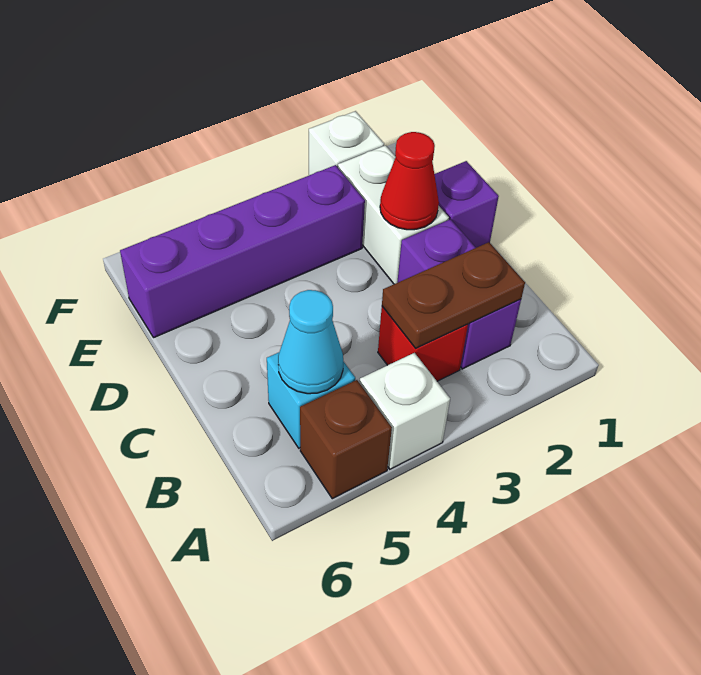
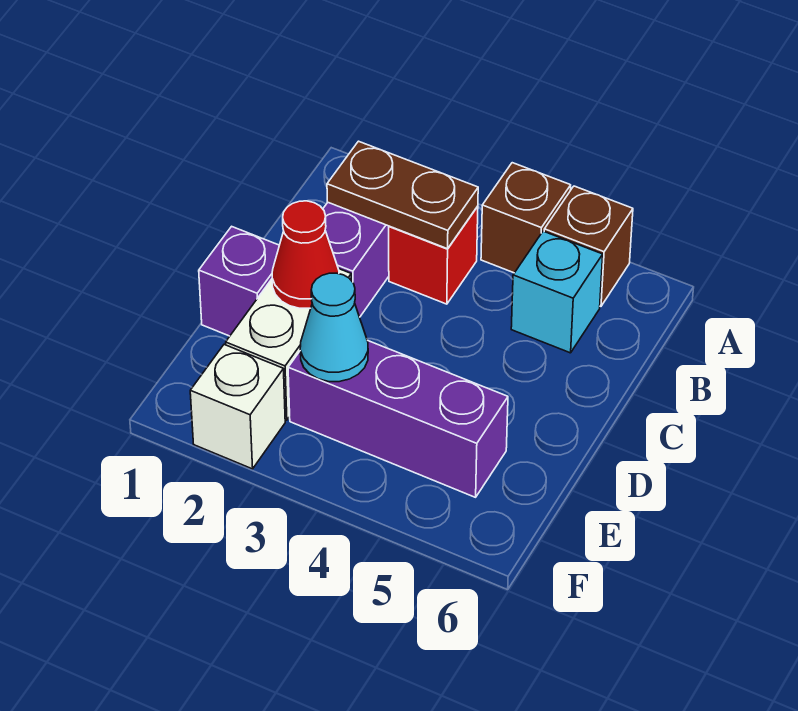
white brick A4 level 1 -> brown brick A4 level 1
cyan cone B5 level 2 -> cyan cone E3 level 2
purple brick E3:E6 level 1 -> purple brick E3:E5 level 1

